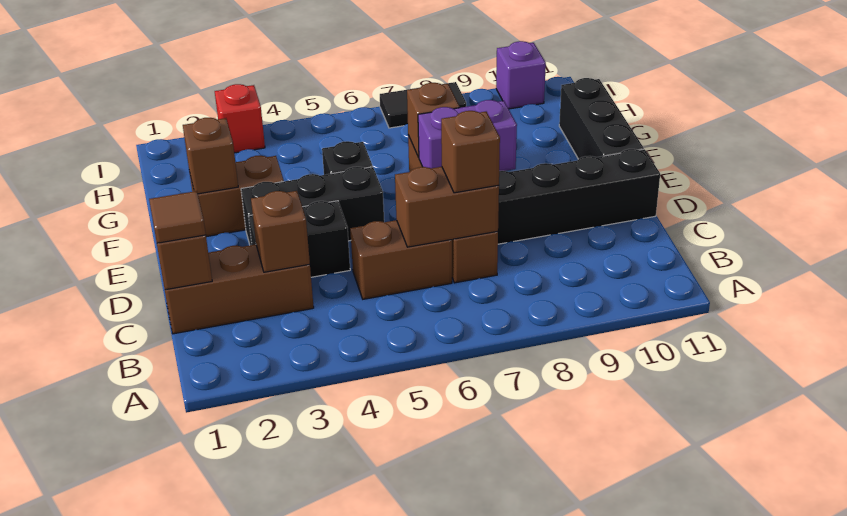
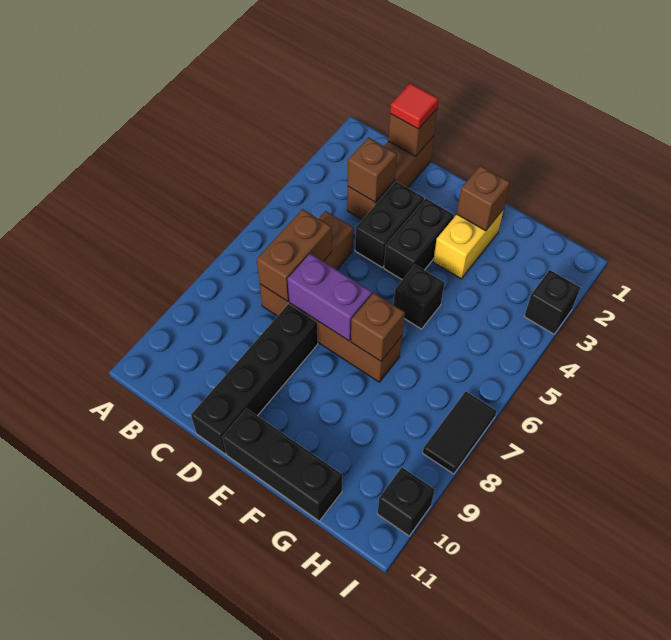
brown tile C1 level 3 -> red tile C1 level 3
brown brick C7 level 3 -> none
black brick E3:E5 level 1 -> black brick E3:E4 level 1
purple brick E7:E8 level 2 -> purple brick D7:E7 level 2
brown brick F2:F3 level 1 -> yellow brick F2:F3 level 1
red brick I3 level 1 -> black brick I3 level 1
purple brick I10 level 1 -> black brick I10 level 1

